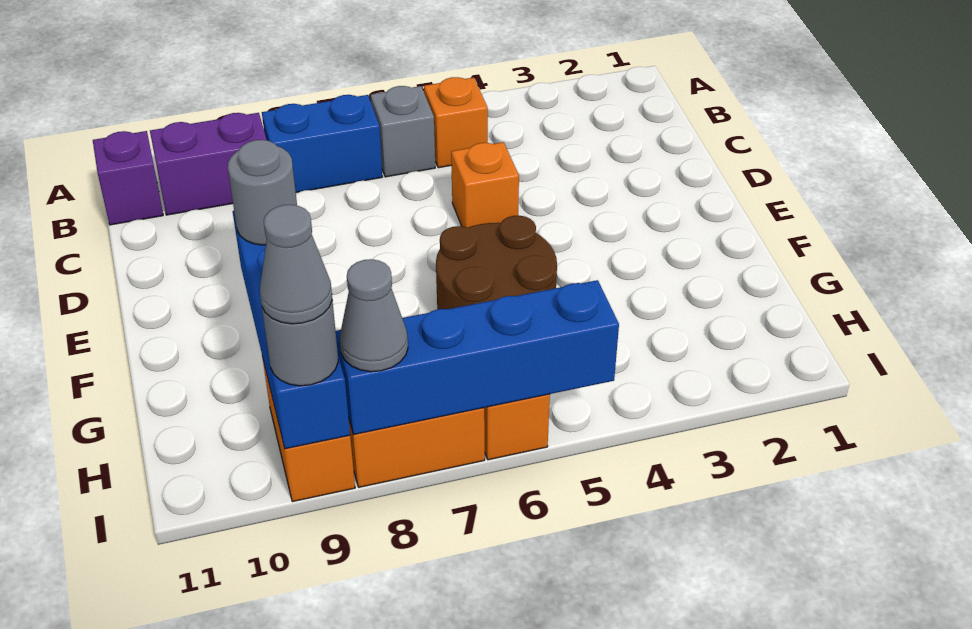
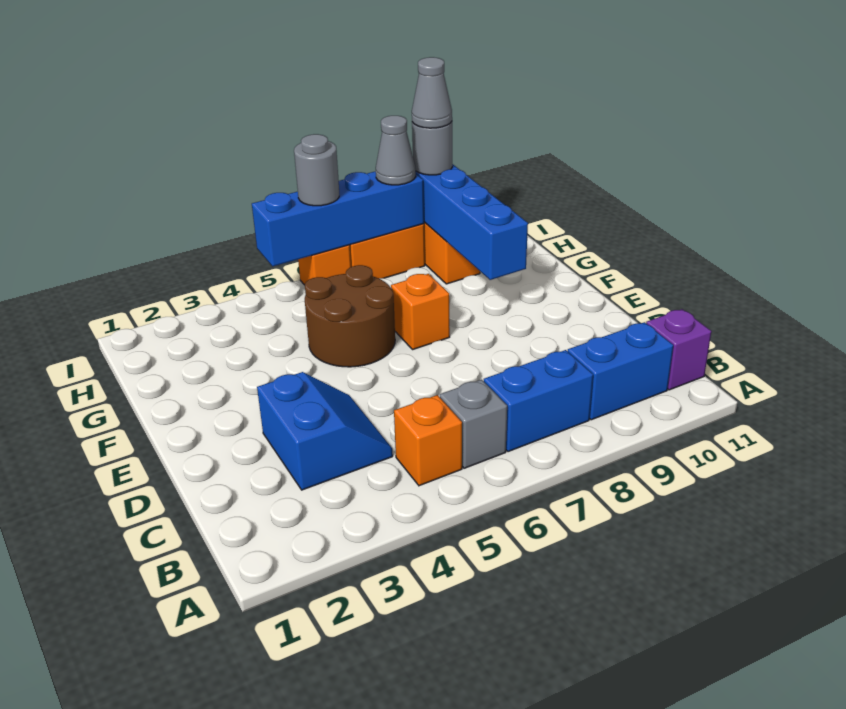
purple brick B9:B10 level 1 -> blue brick B9:B10 level 1
none -> blue slope C3:D4 level 1 top 3
orange brick D5 level 1 -> orange brick F7 level 1
grey round brick F9 level 3 -> grey round brick I6 level 3

